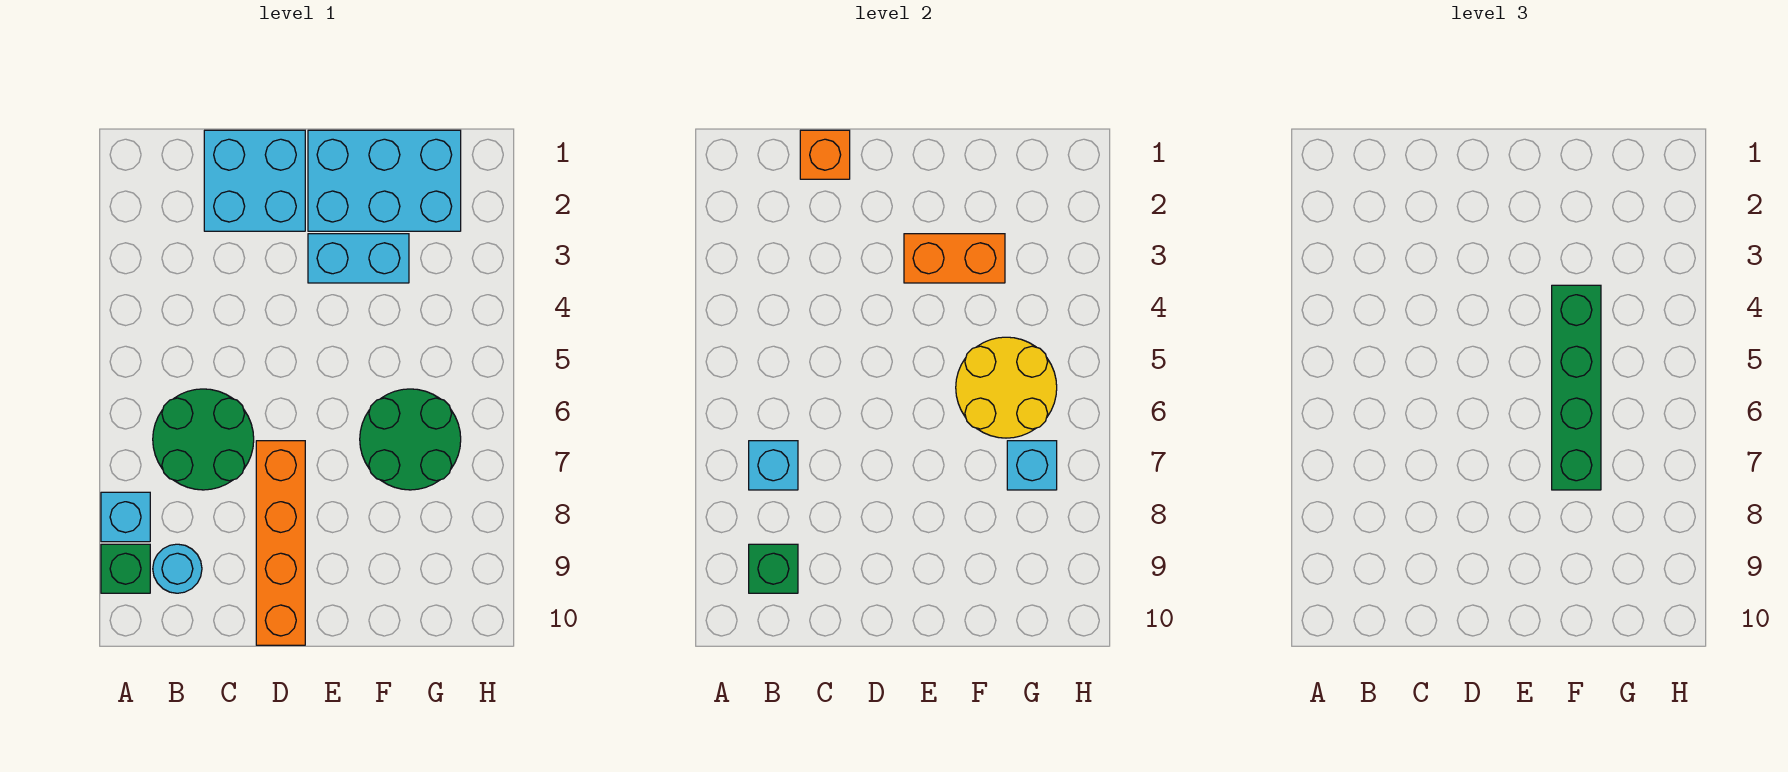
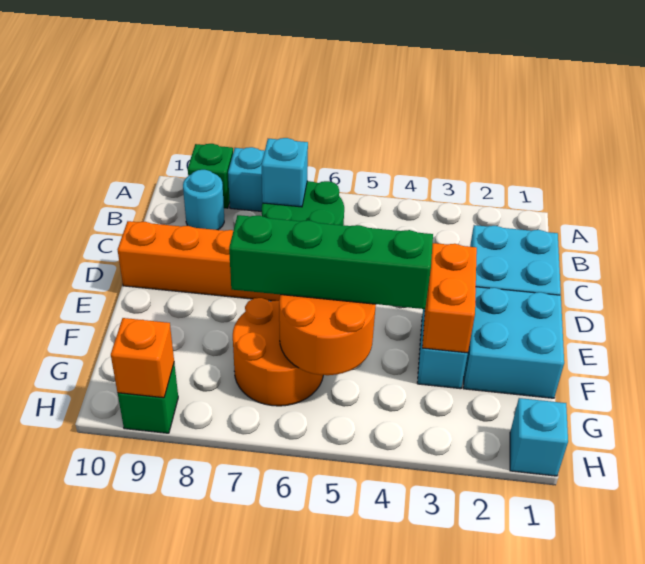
green brick B9 level 2 -> green brick H9 level 1
orange brick C1 level 2 -> orange brick H9 level 2
cyan brick E1:G2 level 1 -> cyan brick E1:F2 level 1
yellow round brick F5:G6 level 2 -> orange round brick F5:G6 level 2
green round brick F6:G7 level 1 -> orange round brick F6:G7 level 1
cyan brick G7 level 2 -> cyan brick H1 level 1

